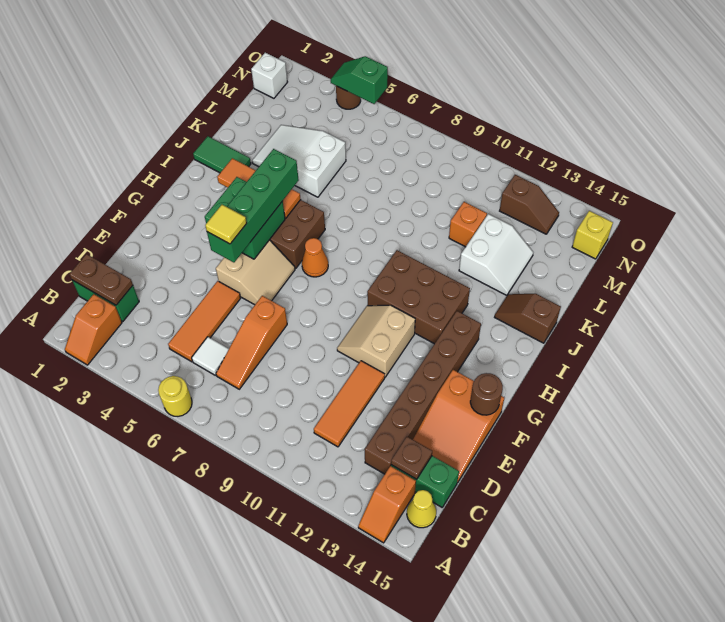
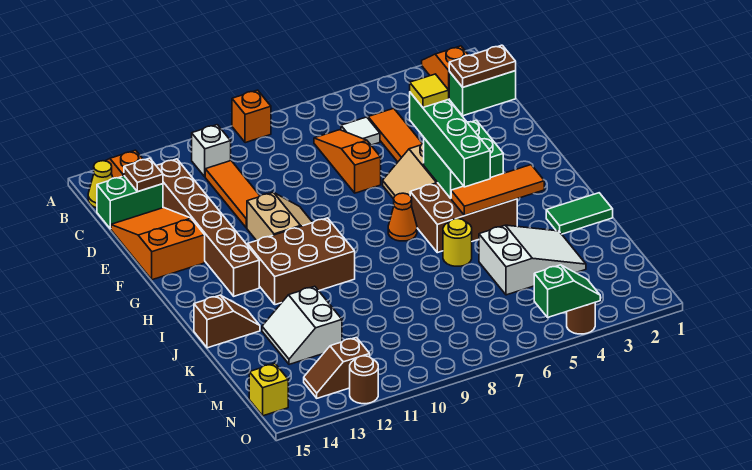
yellow round brick A6 level 1 -> yellow round brick J6 level 1
brown round brick F15 level 2 -> brown round brick O12 level 1
orange brick L11 level 1 -> orange brick A9 level 1
white brick N1 level 1 -> white brick B11 level 1

